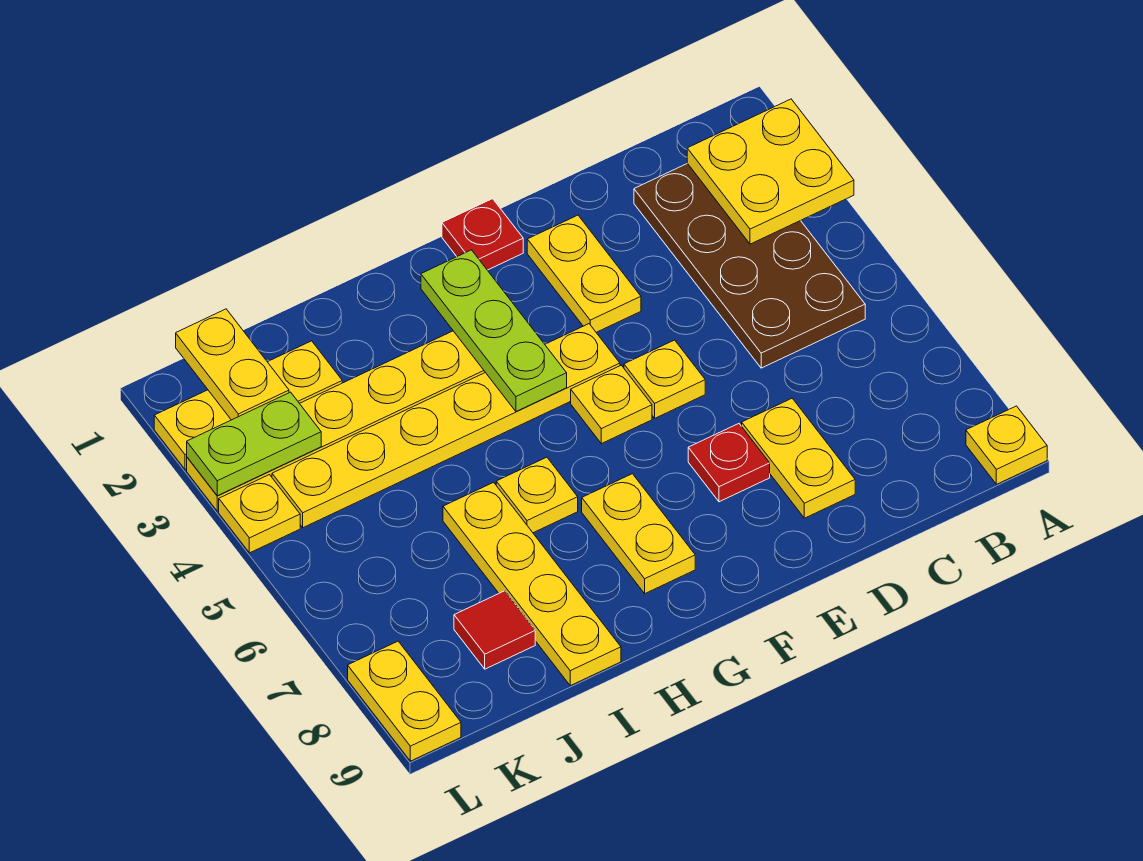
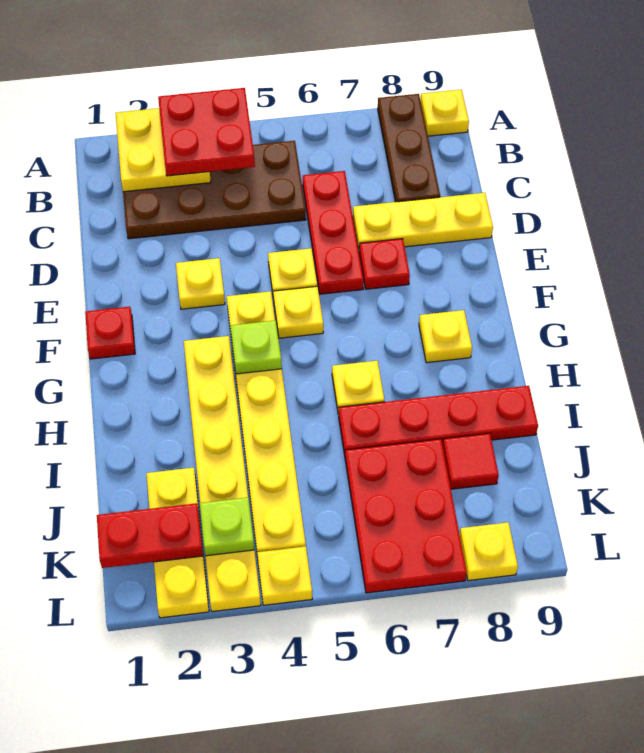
none -> red plate A3:B4 level 3
none -> brown plate A8:C8 level 1
none -> red plate C6:E6 level 1
yellow plate D7:D8 level 1 -> yellow plate D7:D9 level 1
yellow plate E2:E3 level 1 -> yellow plate E3 level 1
lime plate G2:G4 level 2 -> lime plate G4 level 2
yellow plate G7:G8 level 1 -> yellow plate G8 level 1
yellow plate I6:I9 level 1 -> red plate I6:I9 level 1
none -> red plate J6:L7 level 1
yellow plate K1:K2 level 2 -> red plate K1:K2 level 2
lime plate K3:L3 level 2 -> lime plate K3 level 2
yellow plate L8:L9 level 1 -> yellow plate L8 level 1

